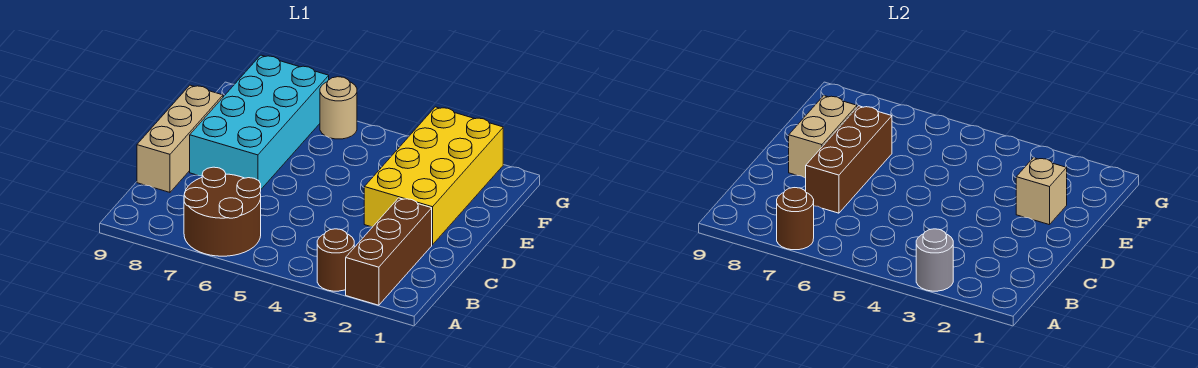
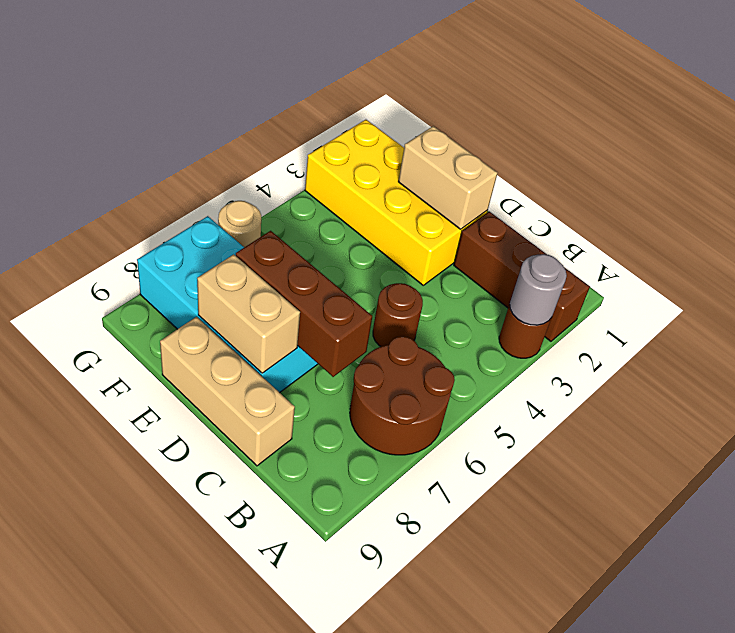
brown round brick A7 level 2 -> brown round brick C5 level 1
tan brick E2 level 2 -> tan brick D2:E2 level 2

